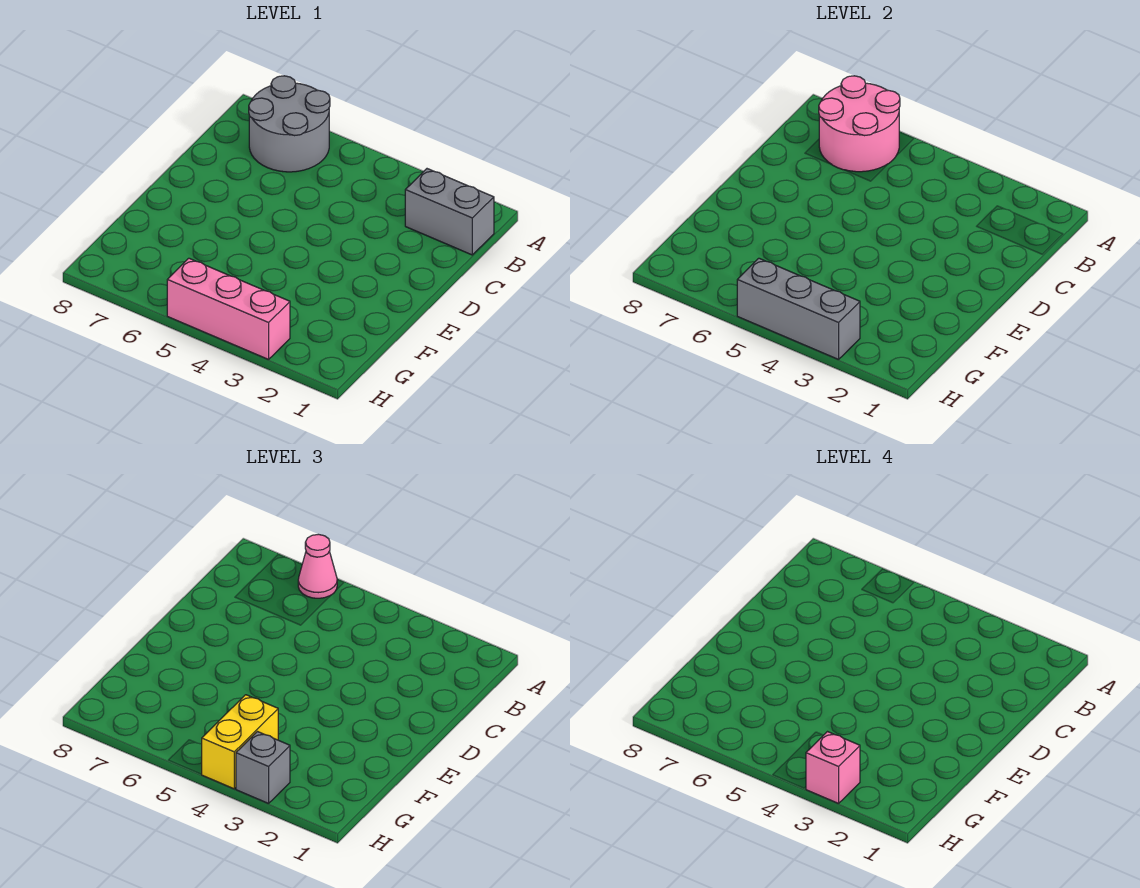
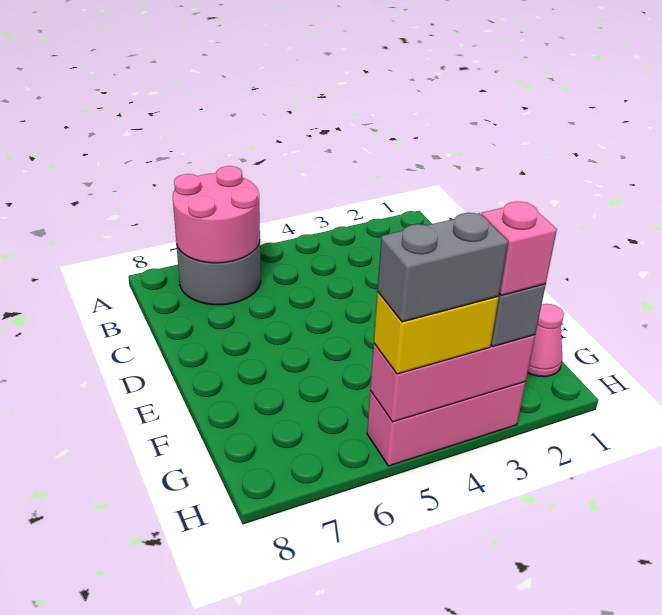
pink cone A6 level 3 -> pink cone G1 level 1
grey brick B1:B2 level 1 -> grey brick H4:H5 level 4
yellow brick G4:H4 level 3 -> yellow brick H4:H5 level 3
grey brick H3:H5 level 2 -> pink brick H3:H5 level 2

